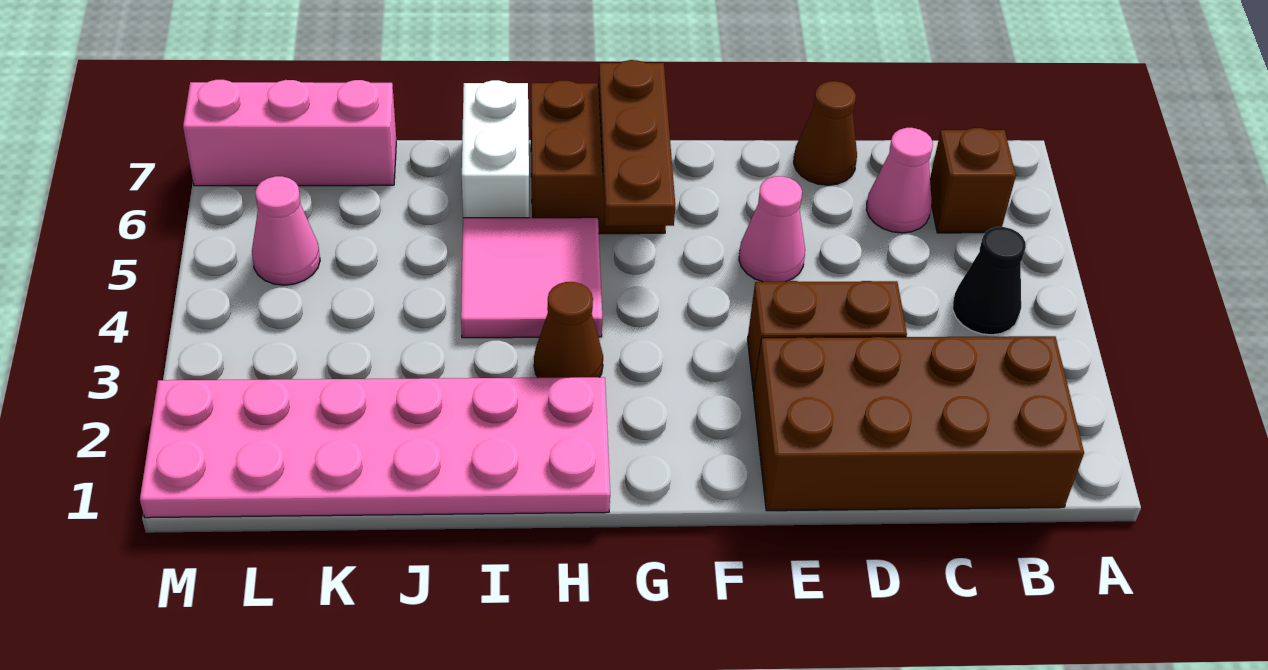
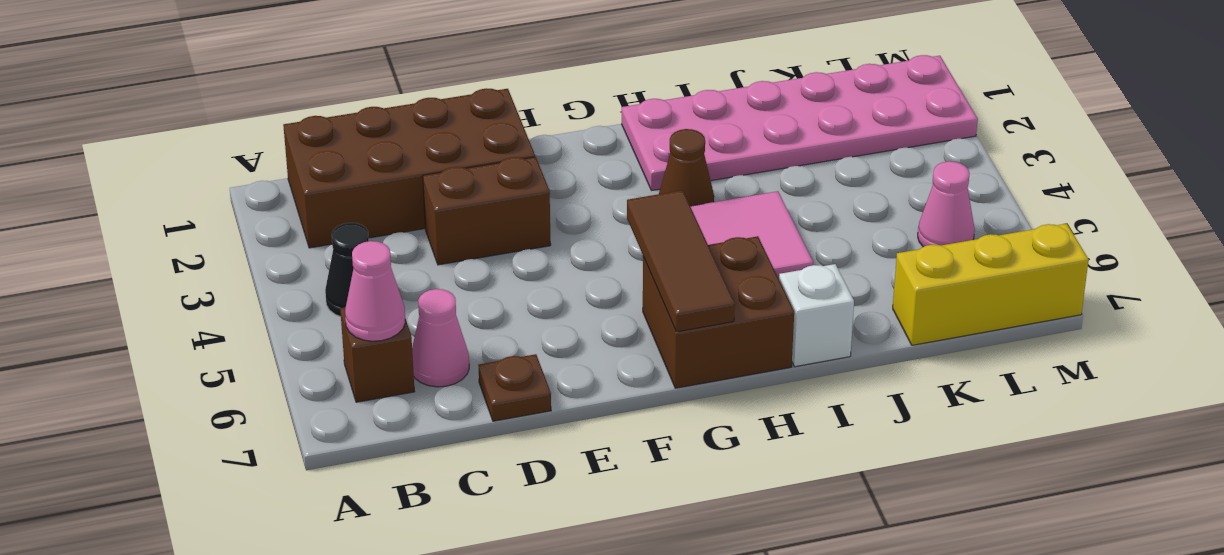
brown cone D7 level 1 -> brown plate D7 level 1
pink cone E5 level 1 -> pink cone B6 level 2
brown plate G5:G7 level 2 -> brown tile G5:G7 level 2
white brick I6:I7 level 1 -> white brick I7 level 1
pink brick K7:M7 level 1 -> yellow brick K7:M7 level 1

